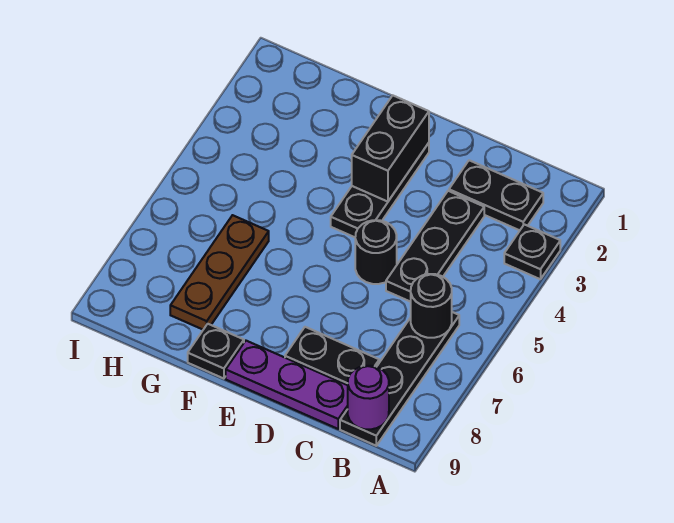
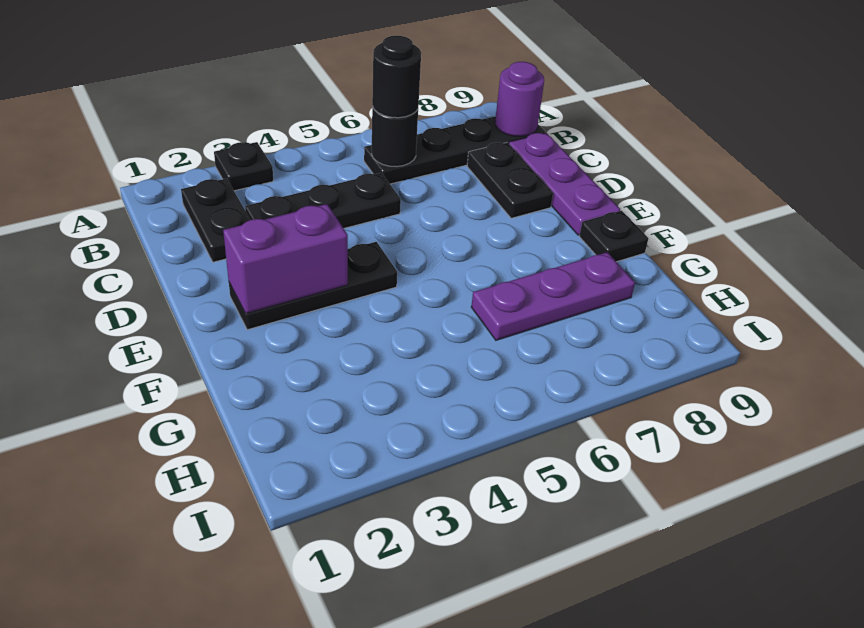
black round brick D5 level 1 -> black round brick B6 level 3
black brick E2:E3 level 2 -> purple brick E2:E3 level 2
brown plate G6:G8 level 1 -> purple plate G6:G8 level 1

